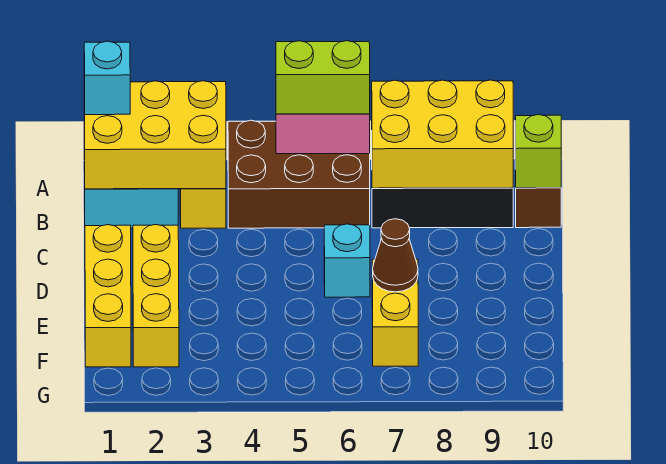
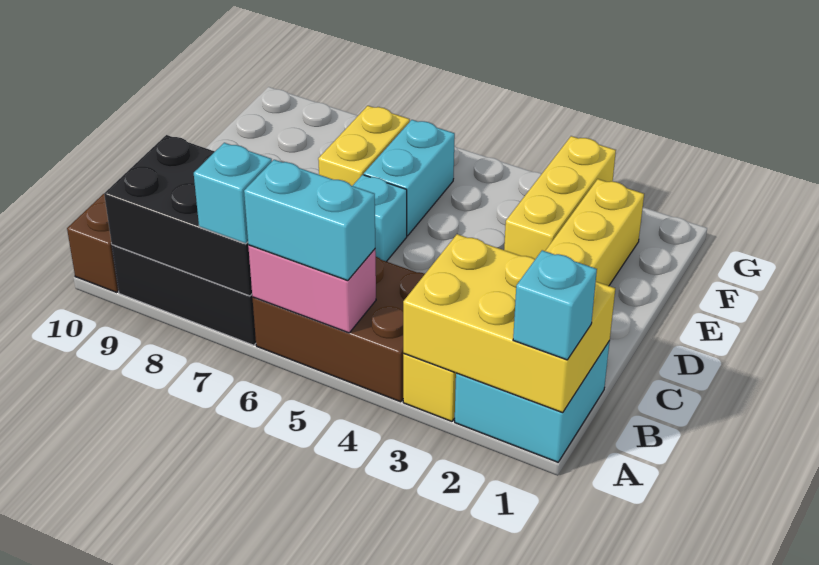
lime brick A5:A6 level 3 -> cyan brick A5:A6 level 3
yellow brick A7:B9 level 2 -> black brick A7:B9 level 2
none -> cyan brick A7 level 3
lime brick B10 level 2 -> none
yellow brick D1:F1 level 1 -> yellow brick E3:G3 level 1
none -> cyan brick E6:F6 level 1
brown cone E7 level 2 -> none

